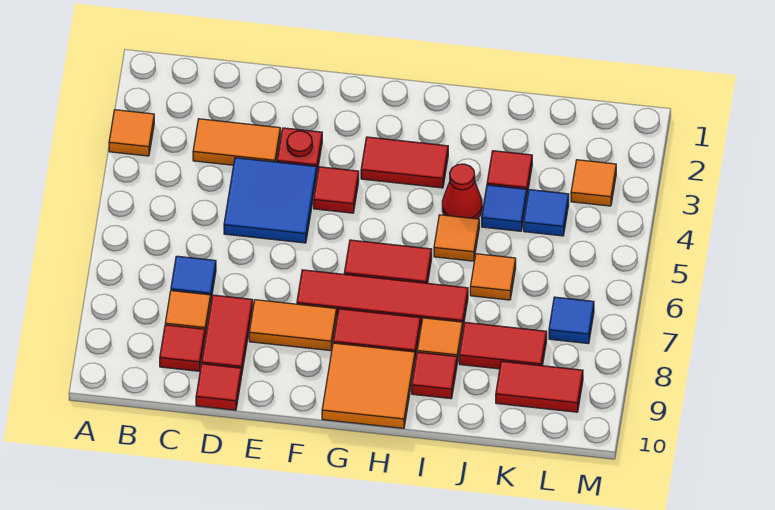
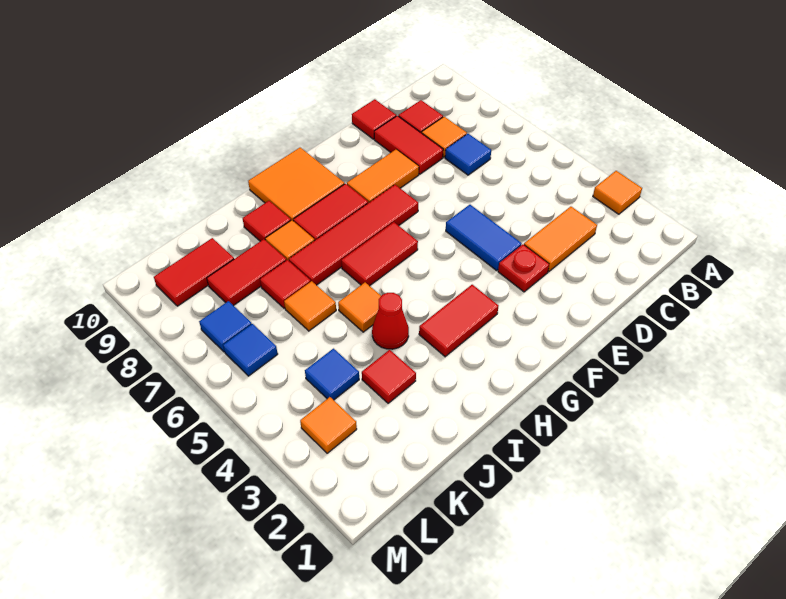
blue tile D4:E5 level 1 -> blue tile E4:E5 level 1
red tile F4 level 1 -> red tile J7 level 1
blue tile J4 level 1 -> blue tile L6 level 1

